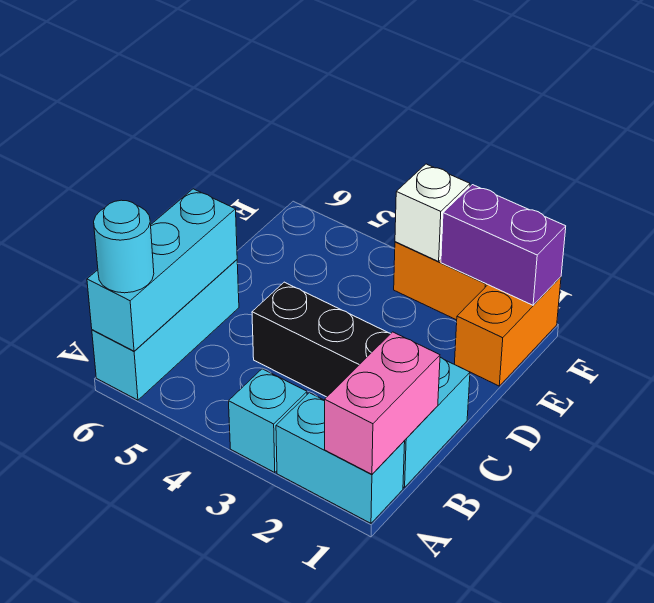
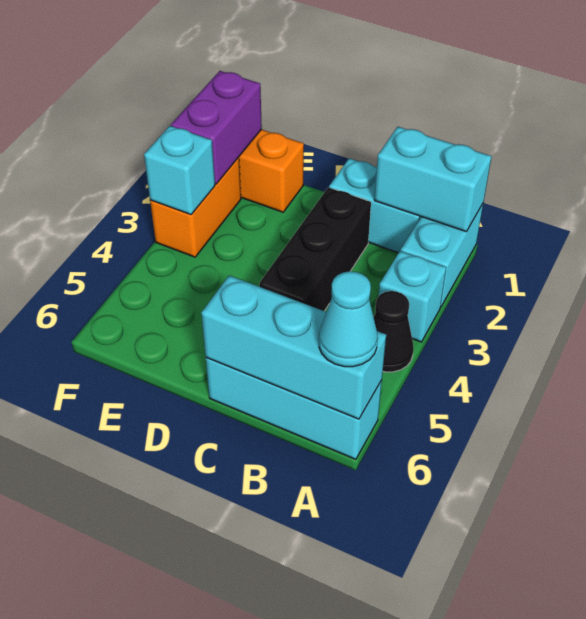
pink brick A1:B1 level 2 -> cyan brick A1:B1 level 2
none -> black cone A4 level 1
cyan round brick A6 level 3 -> cyan cone A6 level 3
white brick F3 level 2 -> cyan brick F3 level 2

